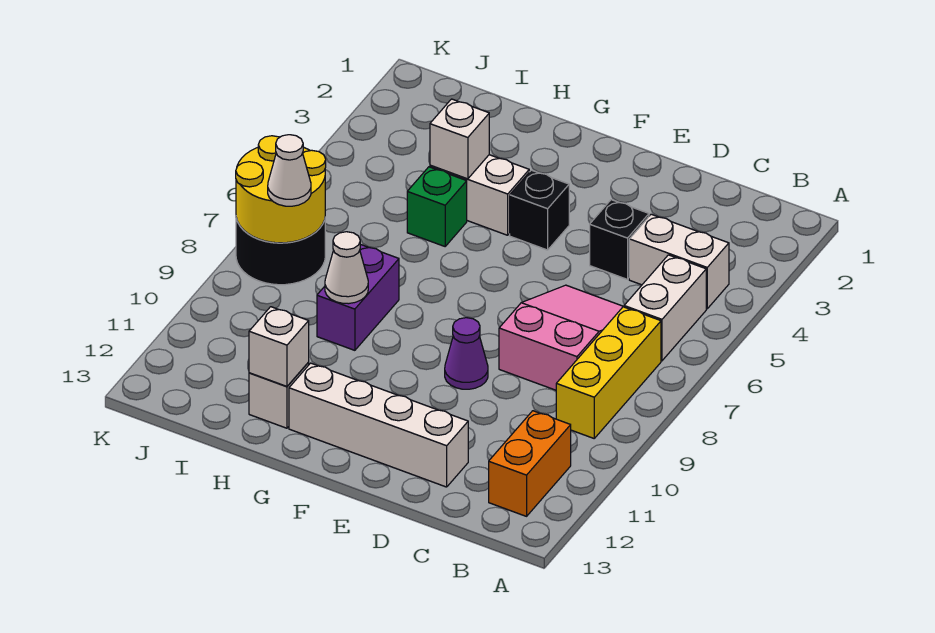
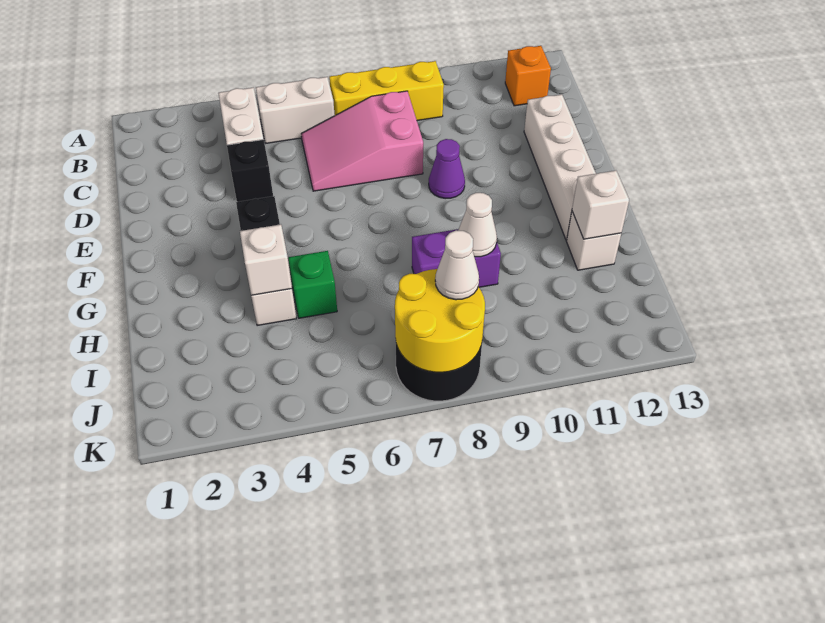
orange brick B11:B12 level 1 -> orange brick B12 level 1

